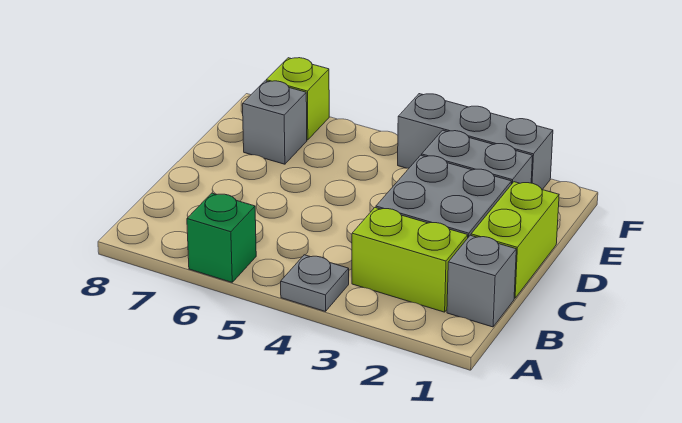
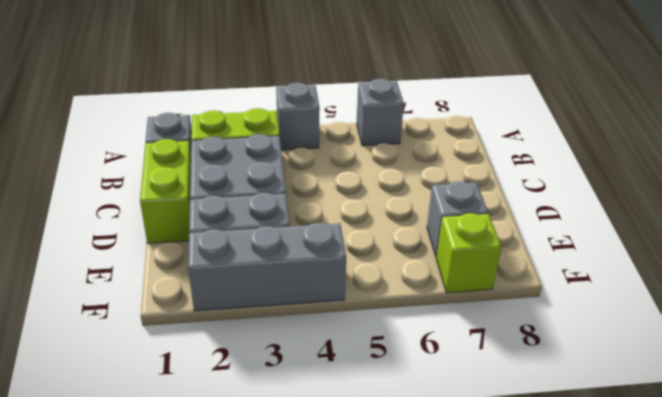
grey plate A4 level 1 -> grey brick A4 level 1
green brick A6 level 1 -> grey brick A6 level 1

